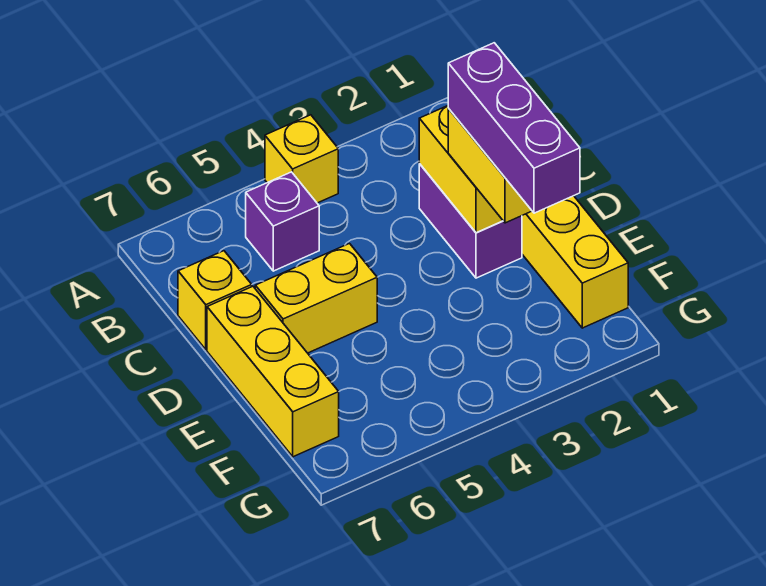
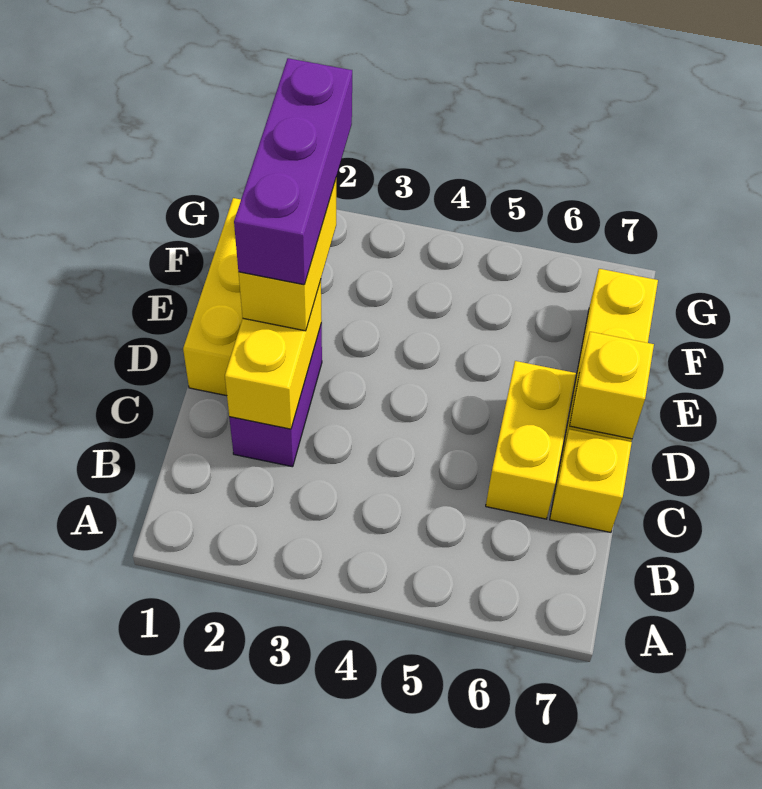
yellow brick A4 level 1 -> yellow brick D7 level 2
purple brick B5 level 1 -> none
yellow brick D5:D6 level 1 -> yellow brick C6:D6 level 1

